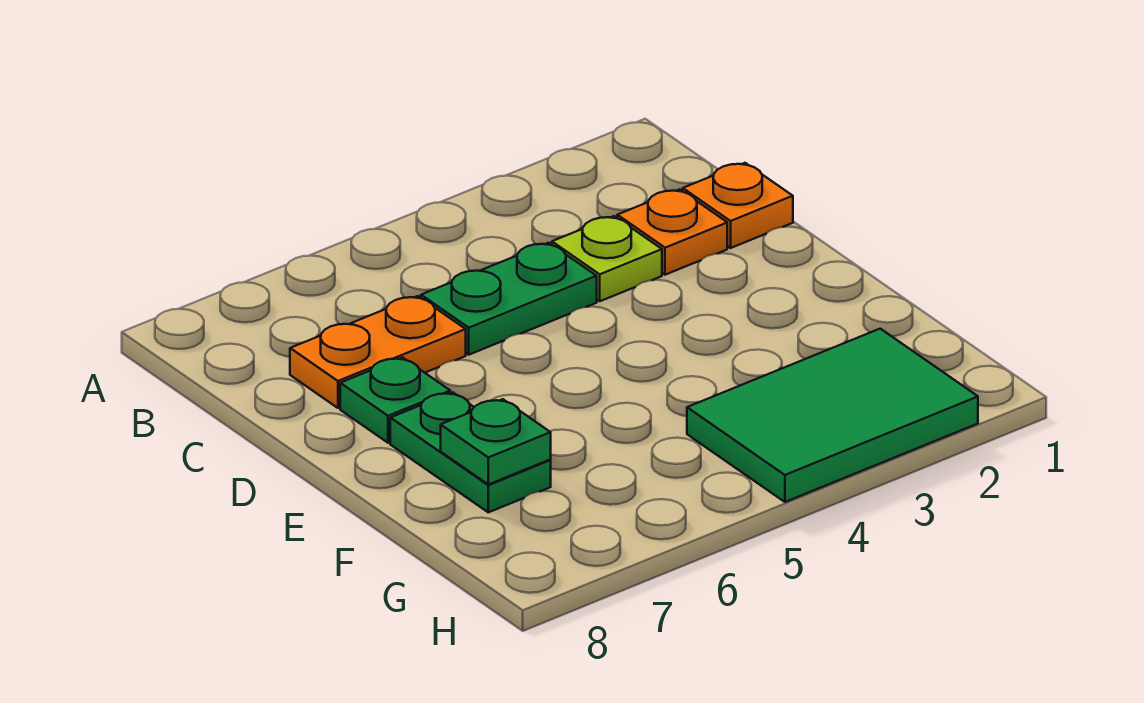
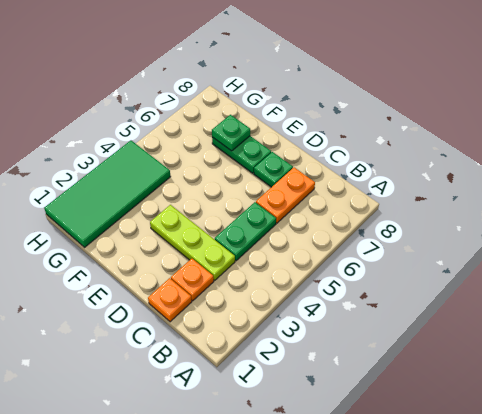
lime plate C3 level 1 -> lime plate C3:E3 level 1
green tile G2:H4 level 1 -> green tile G1:H4 level 1

